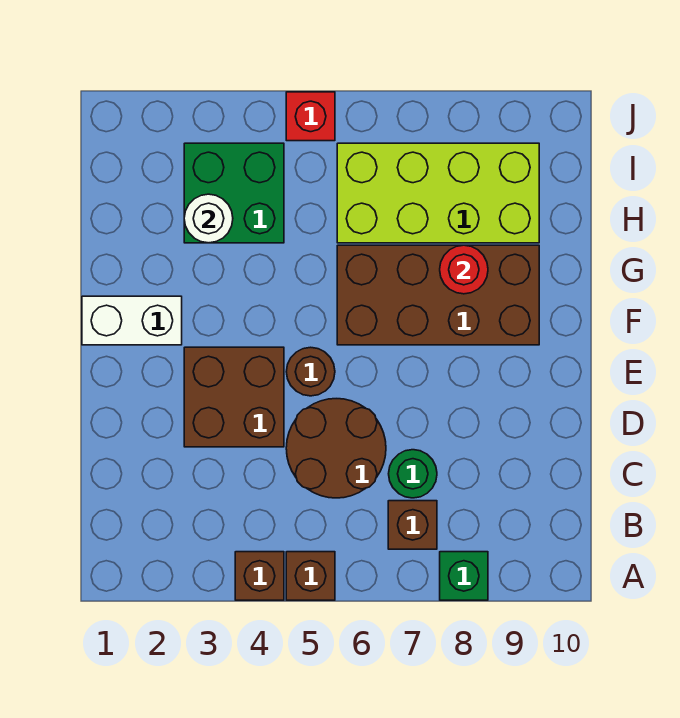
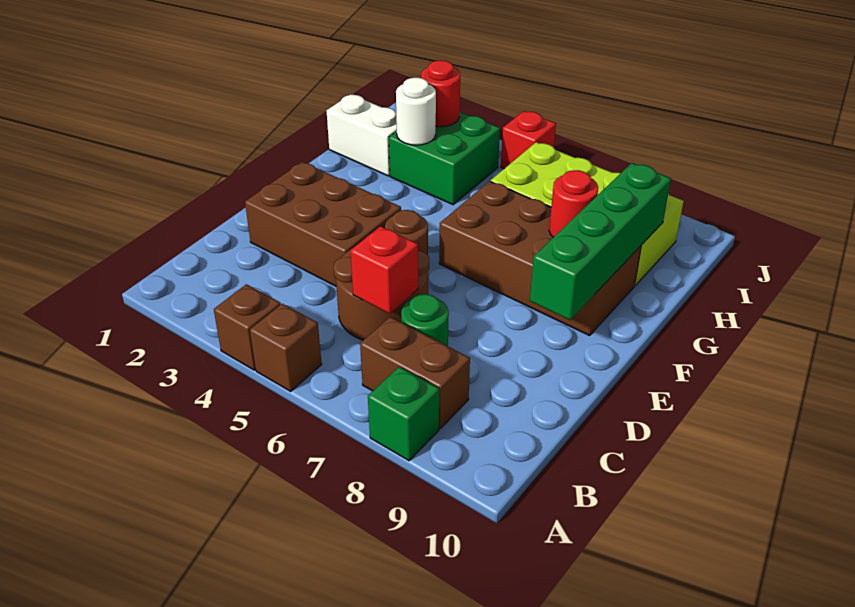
brown brick B7 level 1 -> brown brick B7:B8 level 1
none -> red brick C6 level 2
brown brick D3:E4 level 1 -> brown brick D2:E4 level 1
none -> green brick E9:H9 level 2
white brick F1:F2 level 1 -> white brick H1:H2 level 1
none -> red round brick I3 level 2

